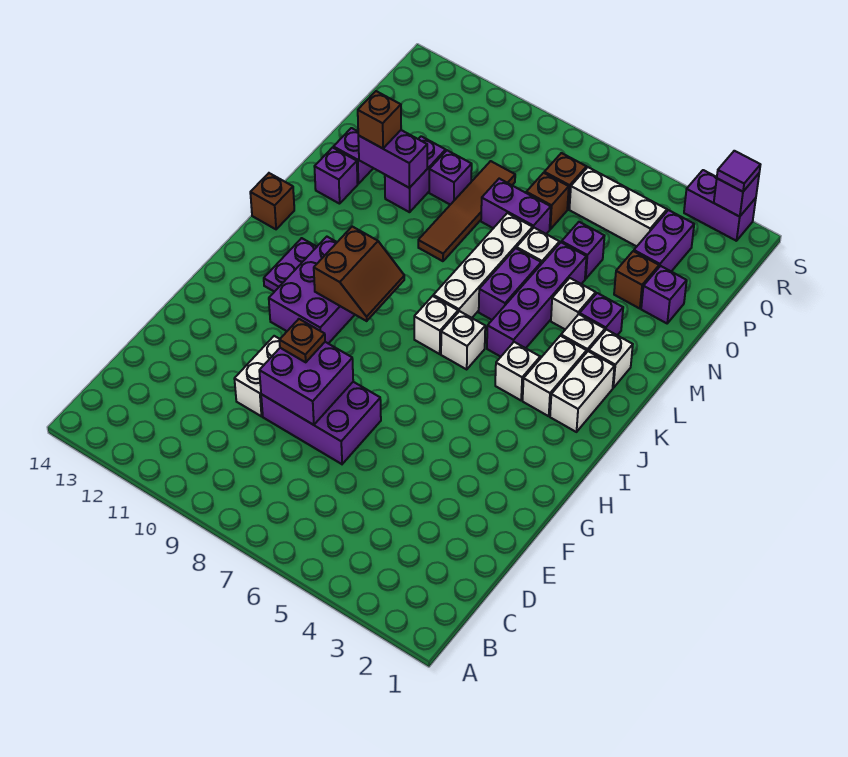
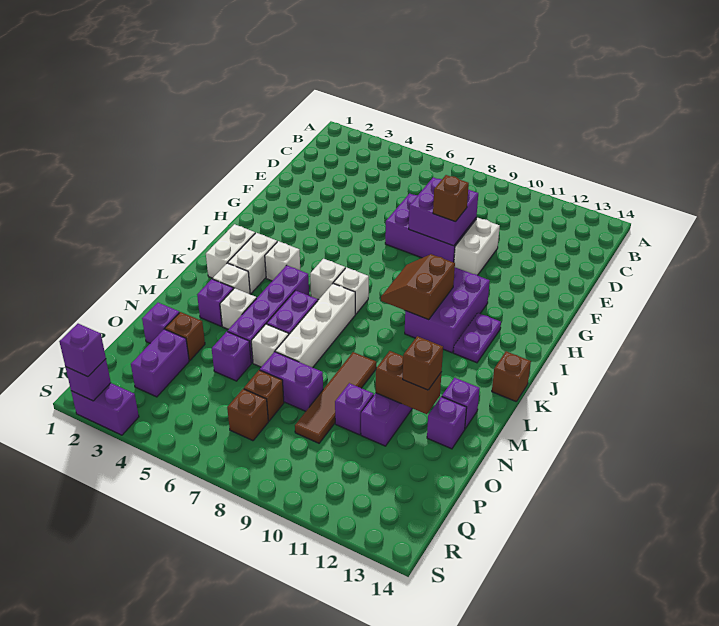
brown plate F9 level 3 -> brown brick F9 level 3
white brick L2 level 1 -> none
purple brick N11:N12 level 2 -> brown brick N11:N12 level 2
white brick Q4:Q6 level 1 -> none
purple tile S2 level 3 -> purple brick S2 level 3

